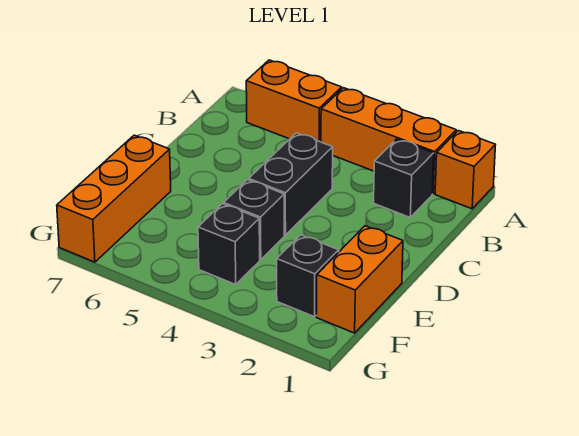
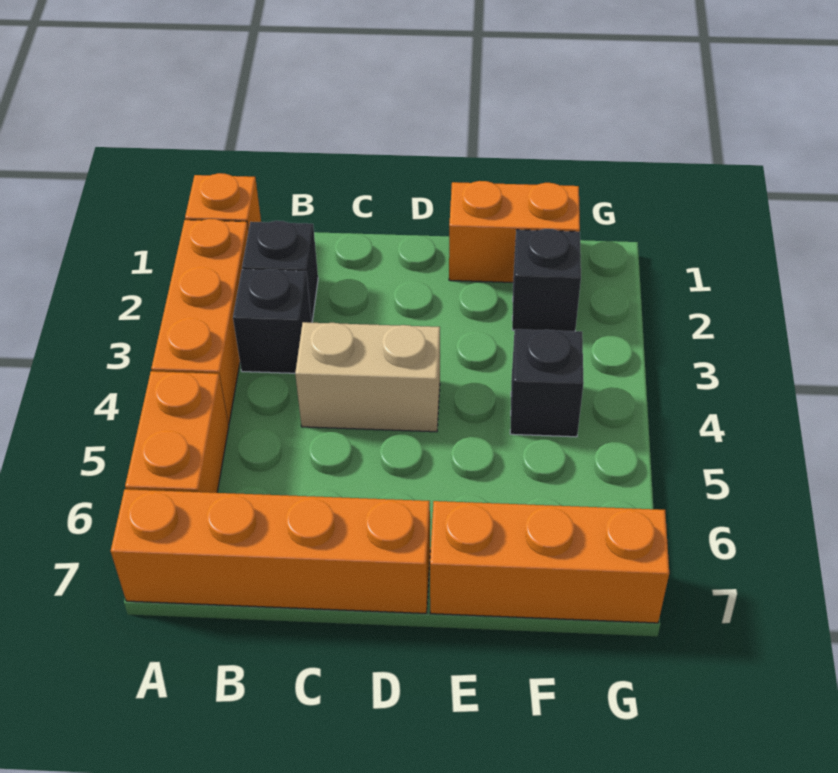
none -> orange brick A7:D7 level 1
black brick C4:D4 level 1 -> tan brick C4:D4 level 1
black brick E4 level 1 -> black brick B3 level 1

